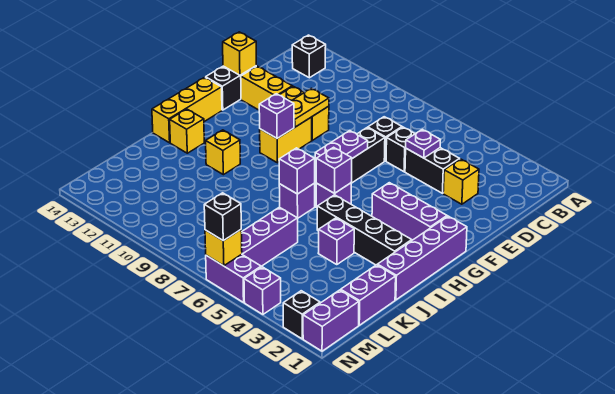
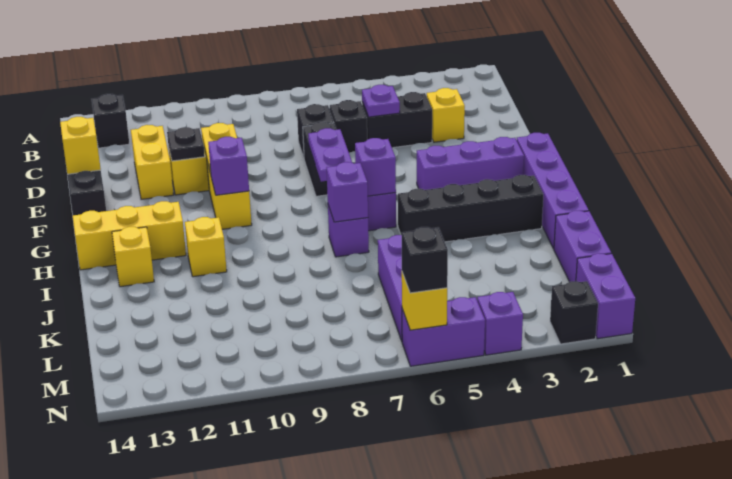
none -> black plate E11 level 2
yellow brick E12:E13 level 1 -> yellow brick D12:E12 level 1
yellow brick G14:I14 level 1 -> yellow brick H12:H14 level 1
purple brick J4 level 1 -> none

